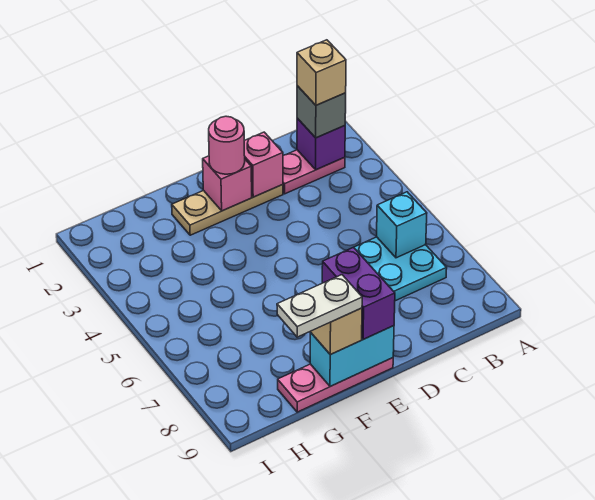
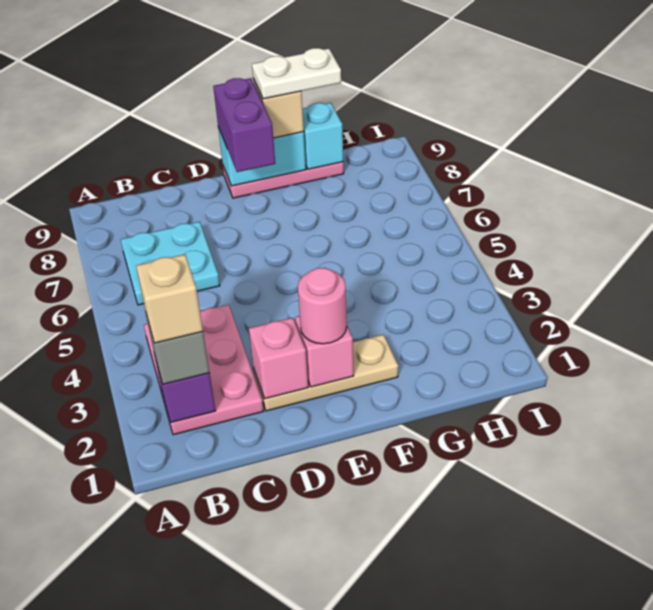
pink plate B2:C2 level 1 -> pink plate B2:C4 level 1
cyan brick B6 level 2 -> cyan brick G9 level 2

